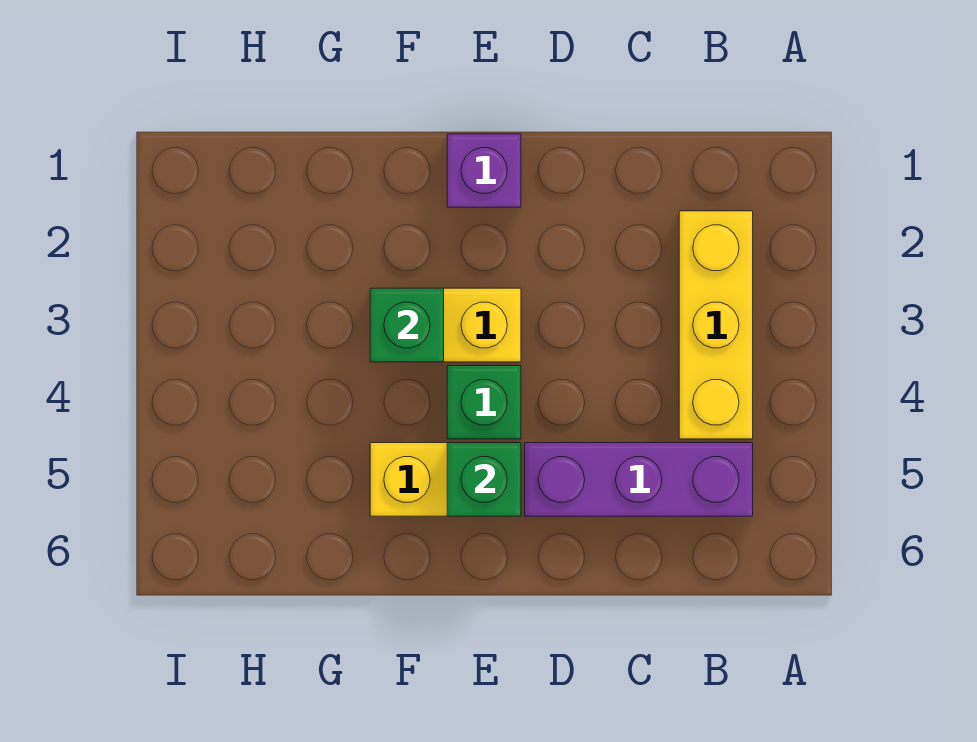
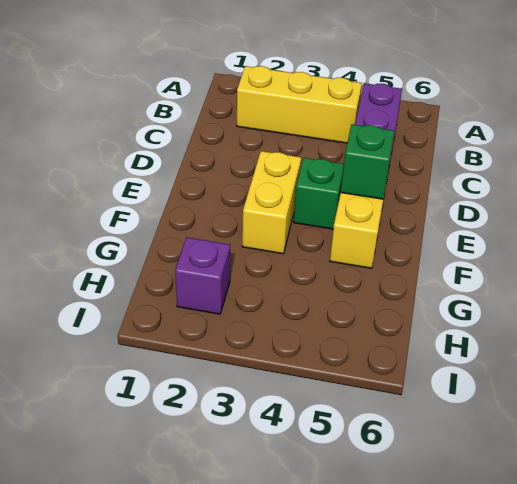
purple brick E1 level 1 -> purple brick H2 level 1
green brick F3 level 2 -> none

